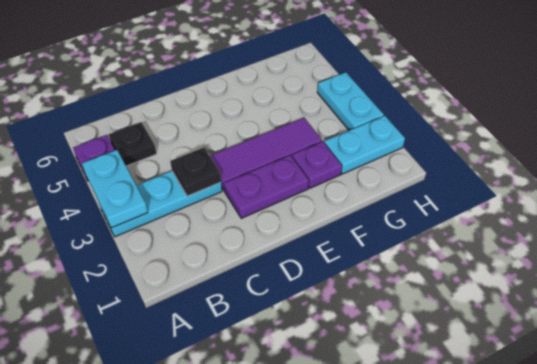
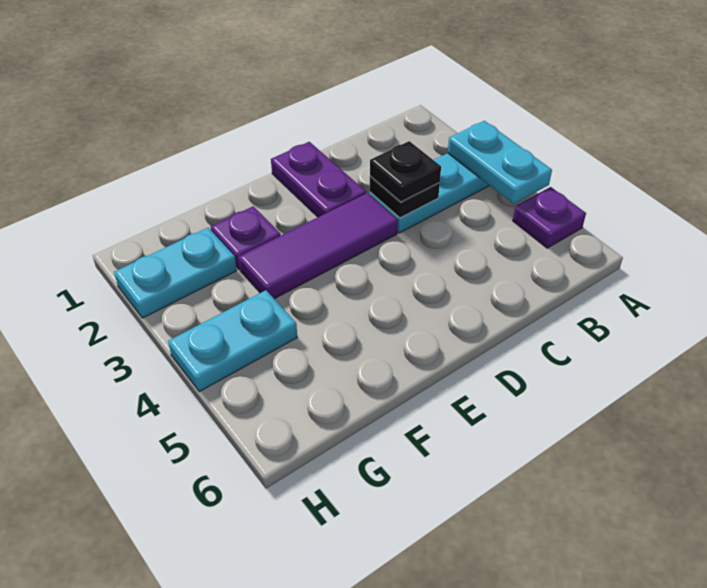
black plate B5 level 1 -> black plate C3 level 3
purple plate D2:E2 level 1 -> purple plate D1:D2 level 1
cyan plate H3:H4 level 1 -> cyan plate G4:H4 level 1

